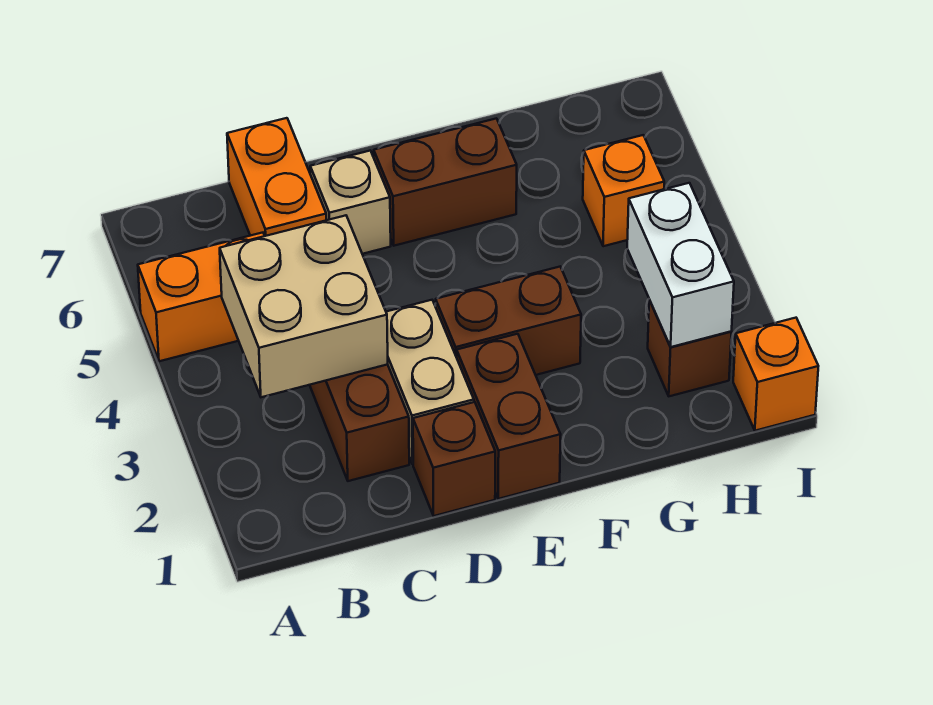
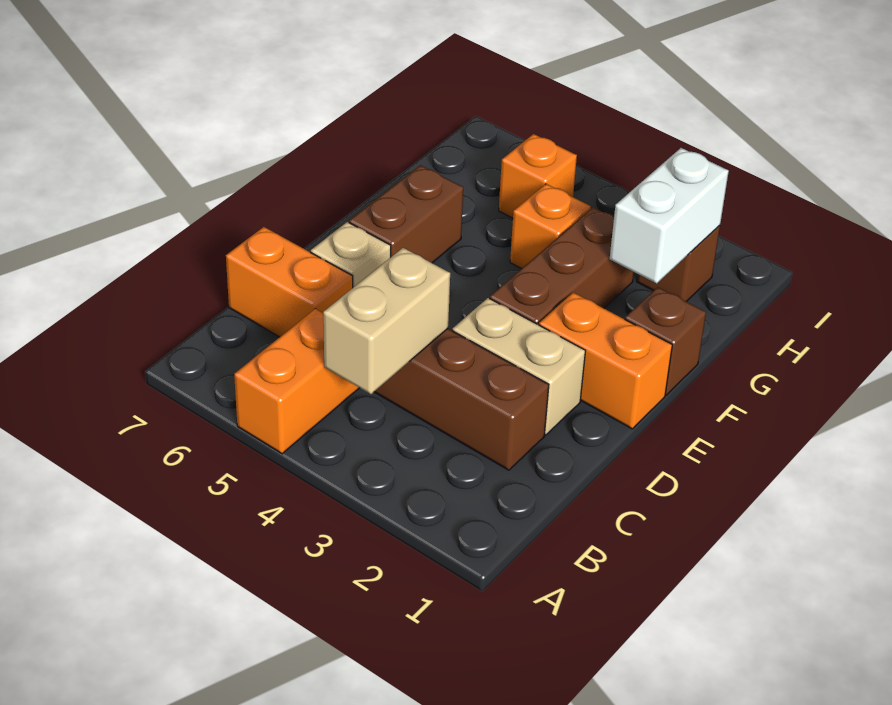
tan brick B3:C4 level 2 -> tan brick B4:C4 level 2
brown brick D1 level 1 -> brown brick F1 level 1
brown brick E1:E2 level 1 -> orange brick E1:E2 level 1
brown brick E3:F3 level 1 -> brown brick E3:G3 level 1
white brick H2:H3 level 2 -> white brick G2:H2 level 2
orange brick I1 level 1 -> orange brick G4 level 1

